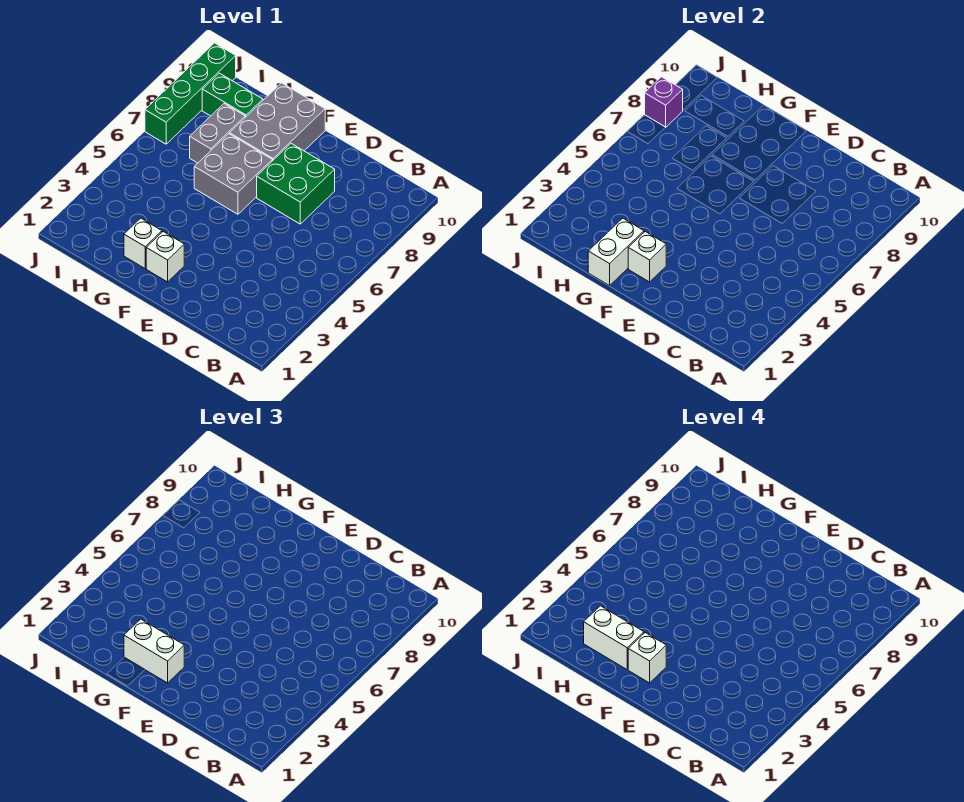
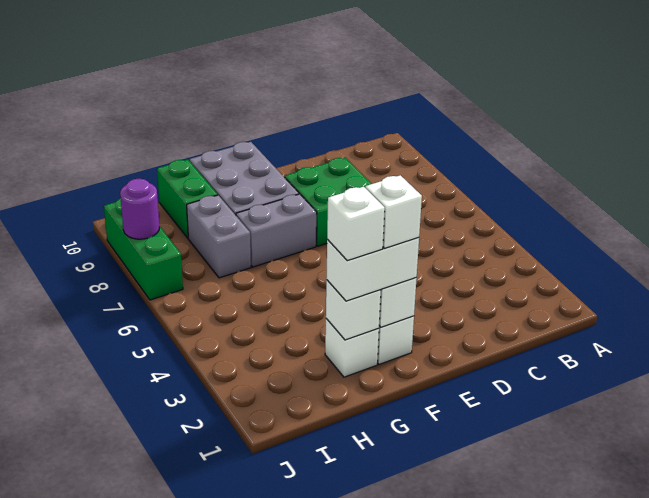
grey brick F6:G7 level 1 -> grey brick F7:G7 level 1
white brick G1:G2 level 2 -> white brick G2 level 2
white brick G2:H2 level 4 -> white brick G2 level 4
green brick H9:I9 level 1 -> green brick H9:H10 level 1
green brick J7:J10 level 1 -> green brick J7:J9 level 1
purple brick J8 level 2 -> purple round brick J8 level 2

